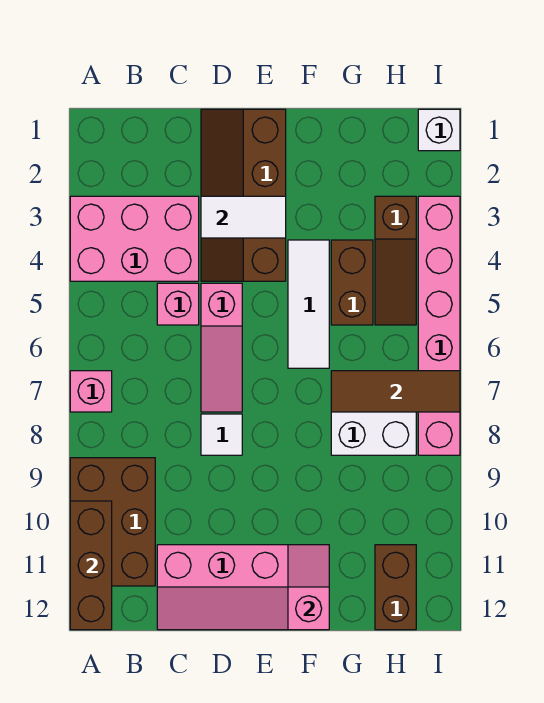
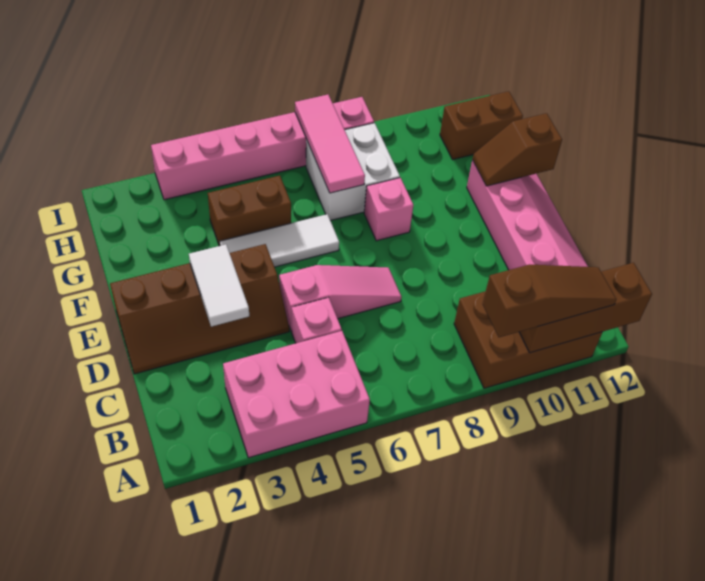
pink brick A3:C4 level 1 -> pink brick A3:B5 level 1
pink brick A7 level 1 -> pink brick F8 level 1
white tile D8 level 1 -> none
pink slope F11:F12 level 2 top 12 -> brown slope F11:F12 level 2 top 12
brown tile G7:I7 level 2 -> pink tile G7:I7 level 2
brown slope H3:H5 level 1 top 3 -> brown slope A9:A11 level 3 top 9
white brick I1 level 1 -> none

